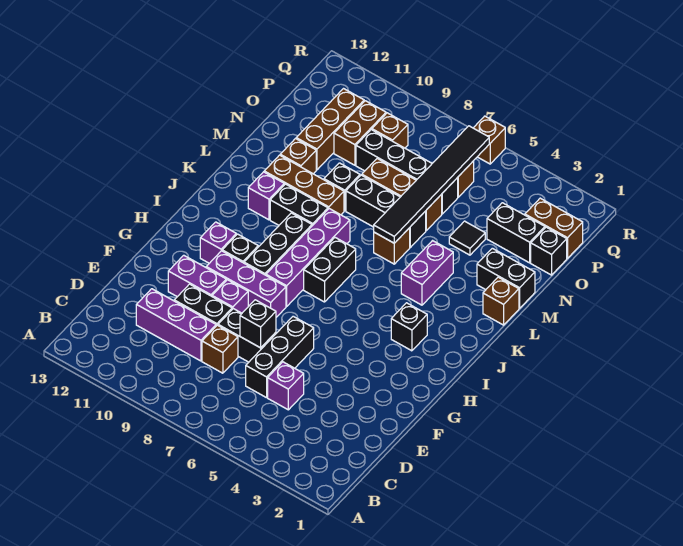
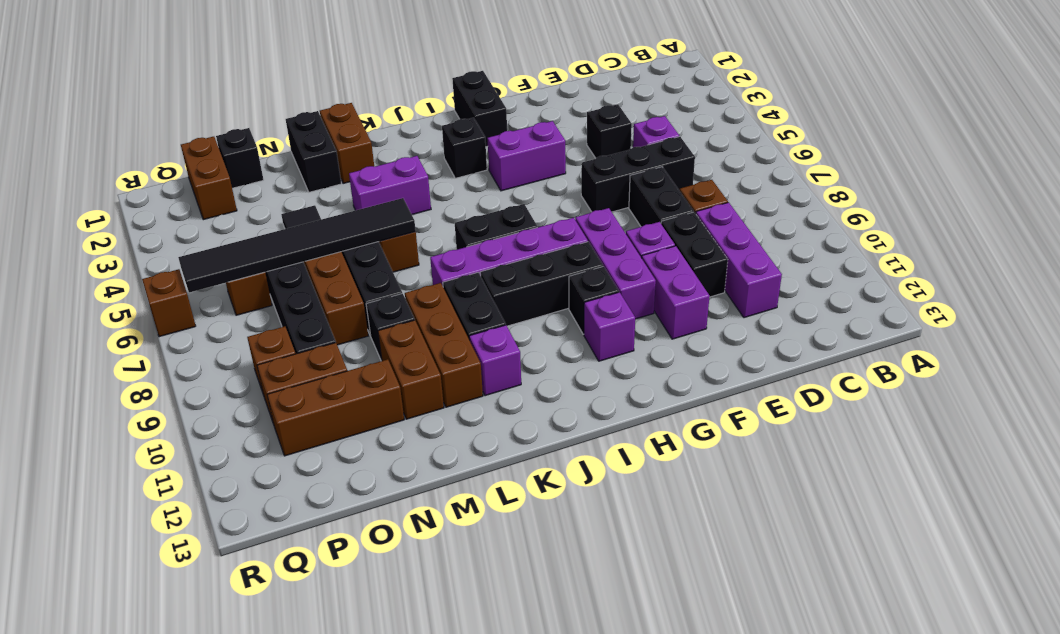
black brick E7 level 2 -> black brick E4 level 1
none -> purple brick G4:H4 level 1
brown brick L1 level 1 -> brown brick L1:L2 level 1
brown brick M11 level 1 -> brown brick M10:M11 level 1
black brick O2:O3 level 1 -> black brick H1:H2 level 1

